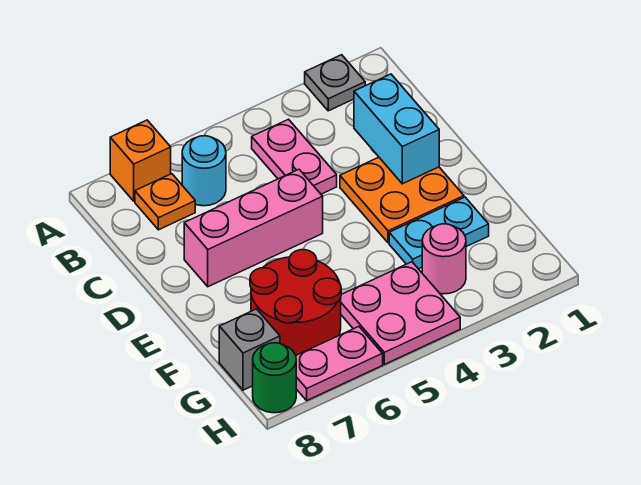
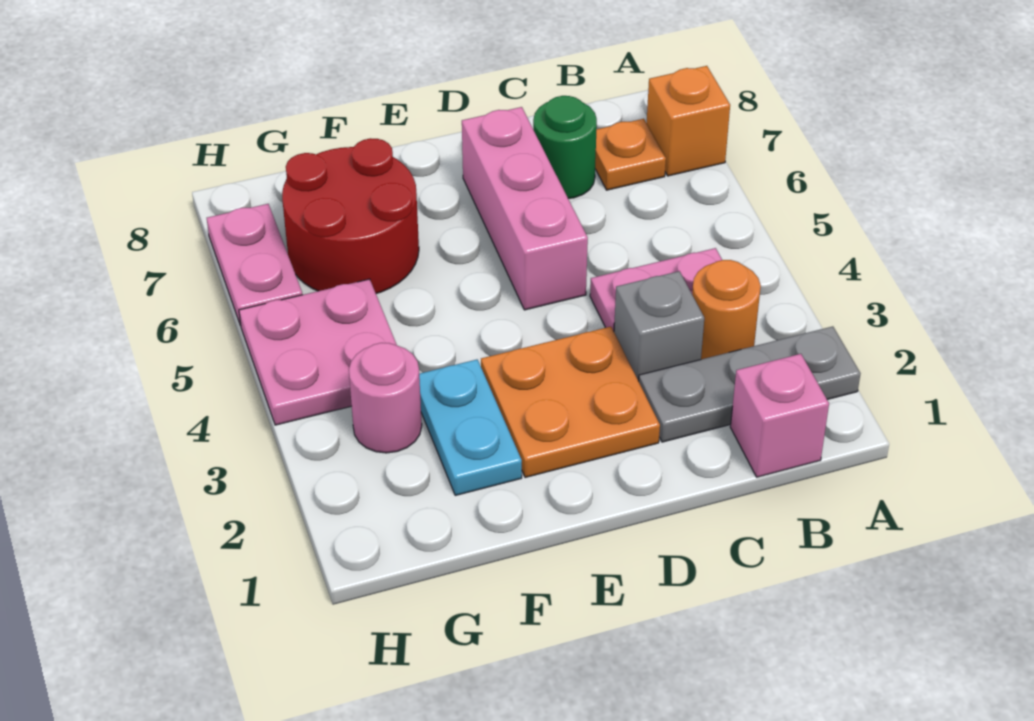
grey plate A2 level 1 -> grey plate A2:C2 level 1
none -> pink brick B1 level 1
none -> orange round brick B3 level 1
cyan round brick B6 level 1 -> none
cyan brick C2:D2 level 2 -> none
grey brick G8 level 1 -> grey brick C3 level 1
green round brick H8 level 1 -> green round brick C7 level 1

